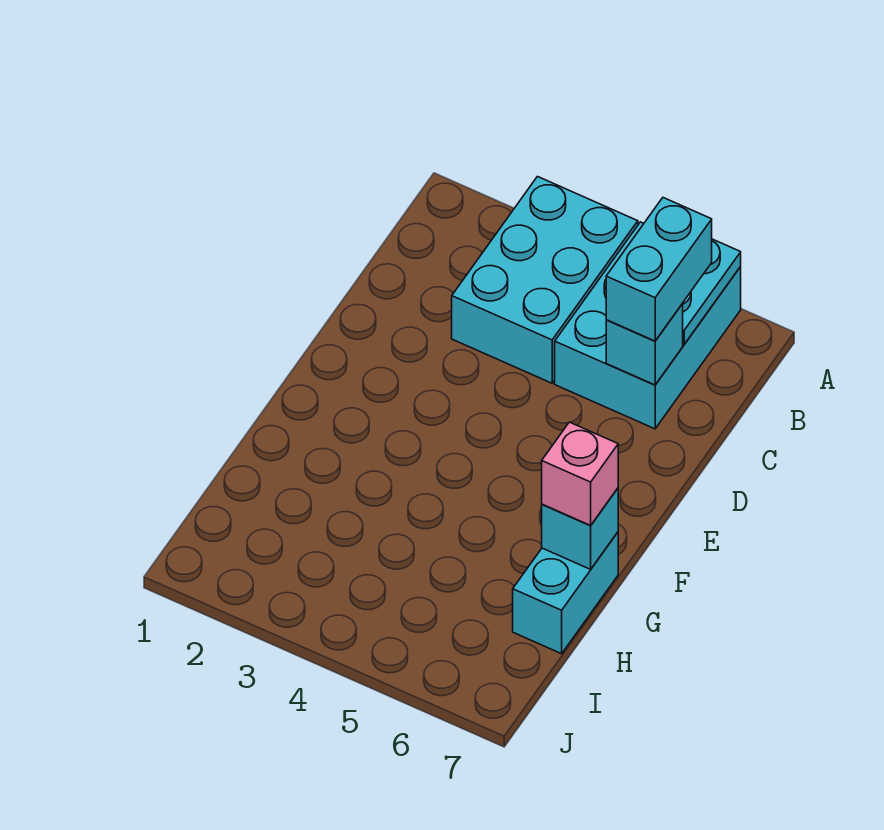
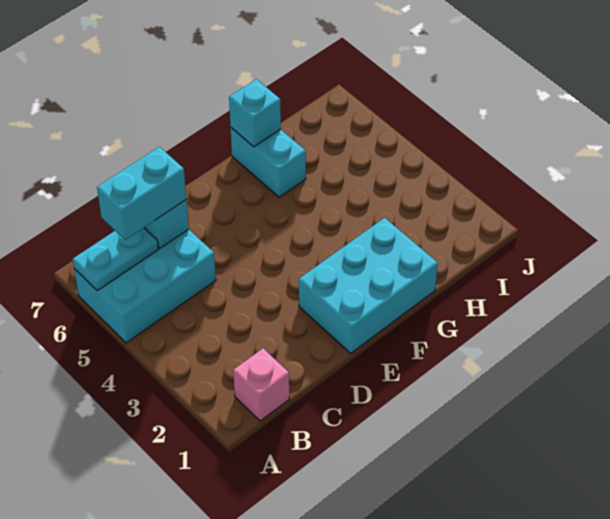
cyan brick A3:C4 level 1 -> cyan brick E1:G2 level 1
cyan brick G7:H7 level 1 -> cyan brick G6:G7 level 1
pink brick G7 level 3 -> pink brick B1 level 1

